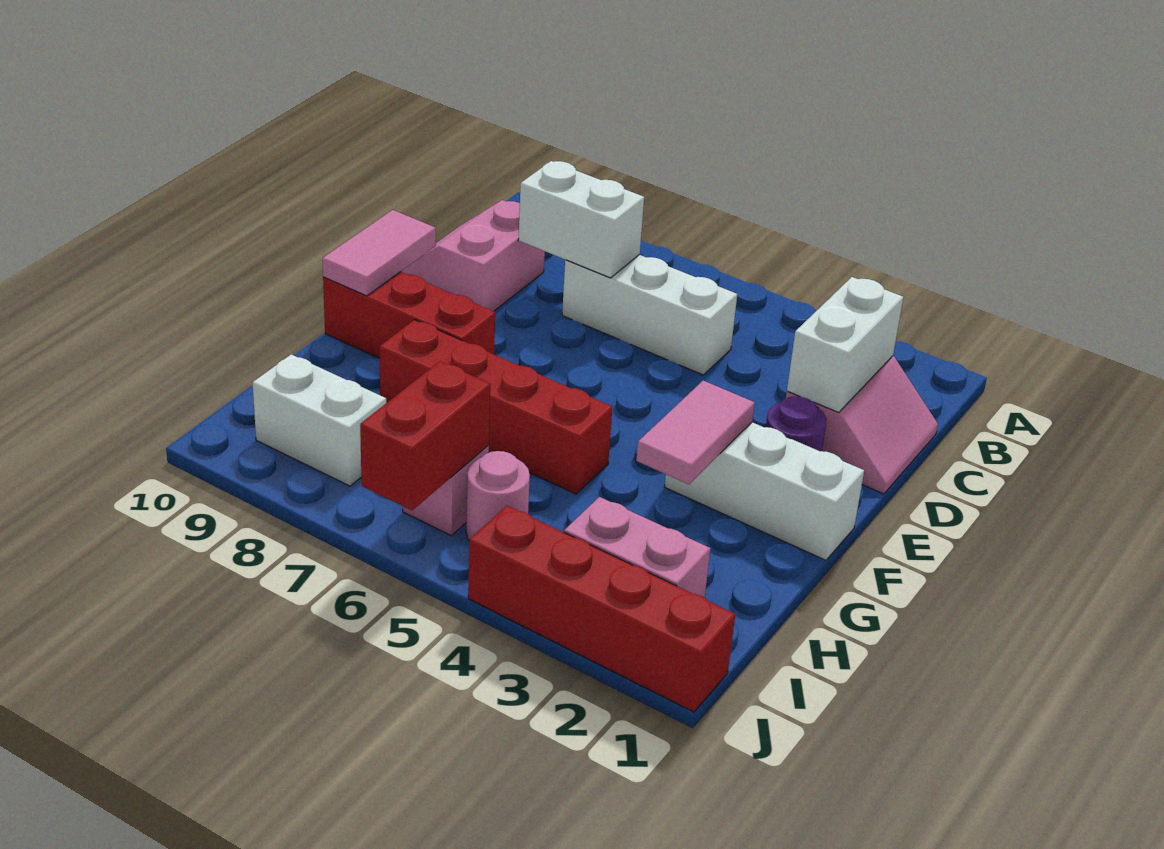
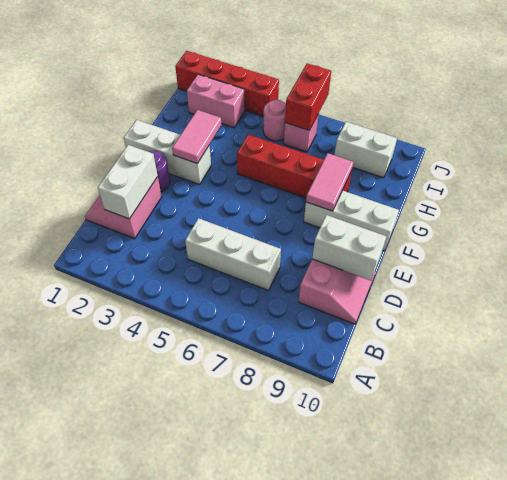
white brick C7:C8 level 2 -> white brick D9:D10 level 2
pink tile E10:F10 level 2 -> pink tile F8:G8 level 2
red brick F8:F10 level 1 -> white brick F8:F10 level 1

